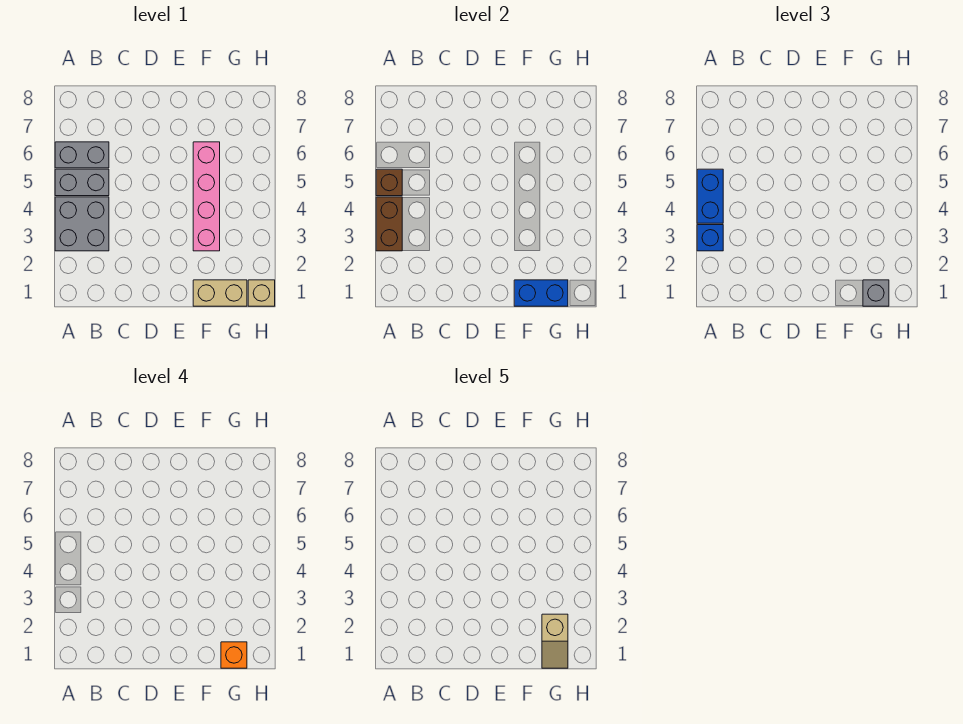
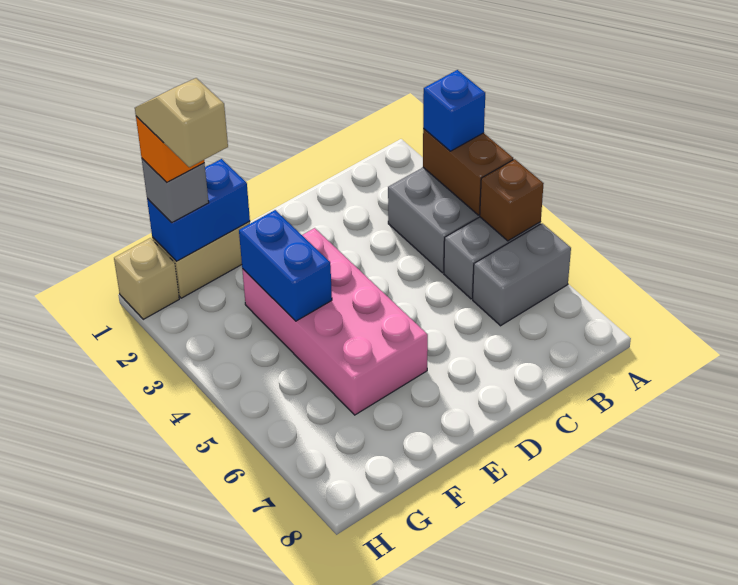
blue brick A4:A5 level 3 -> blue brick F3:F4 level 2
pink brick F3:F6 level 1 -> pink brick E3:F6 level 1

